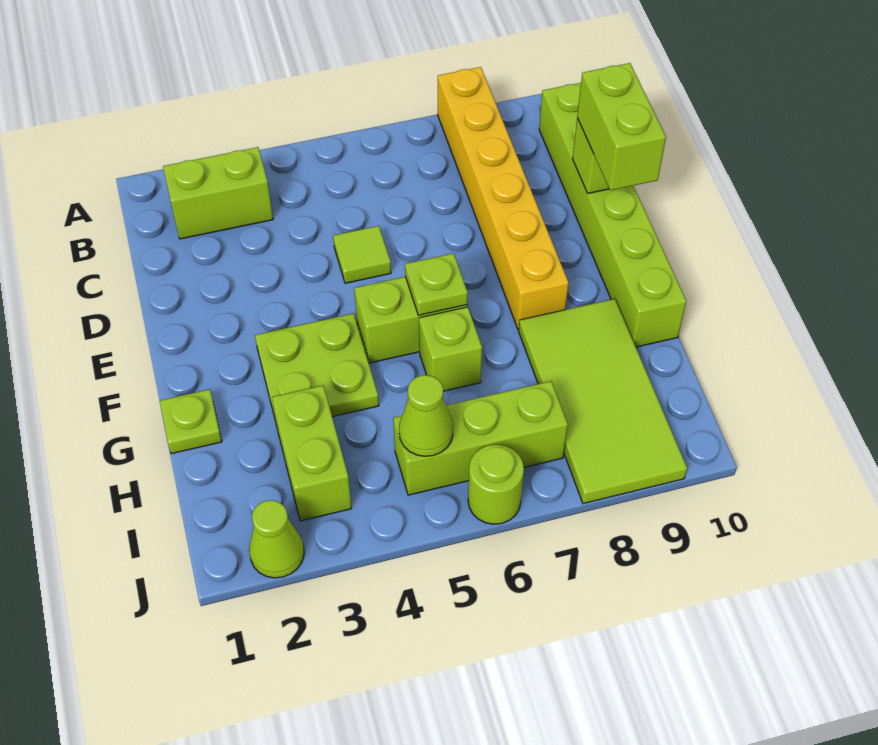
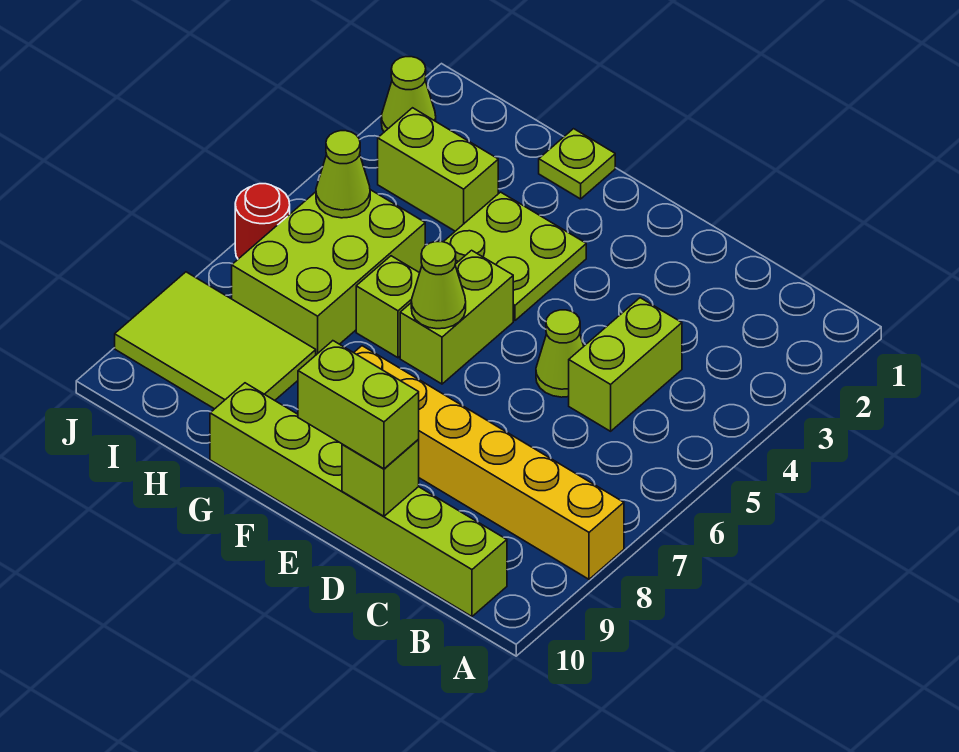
lime brick B2:B3 level 1 -> lime brick C4:C5 level 1
lime tile D5 level 1 -> lime cone D5 level 1
lime plate F6 level 2 -> lime cone F6 level 2
lime tile G8:J9 level 1 -> lime tile H8:J9 level 1
lime brick I5:I7 level 1 -> lime brick H5:I7 level 1
lime round brick J6 level 1 -> red round brick J6 level 1

